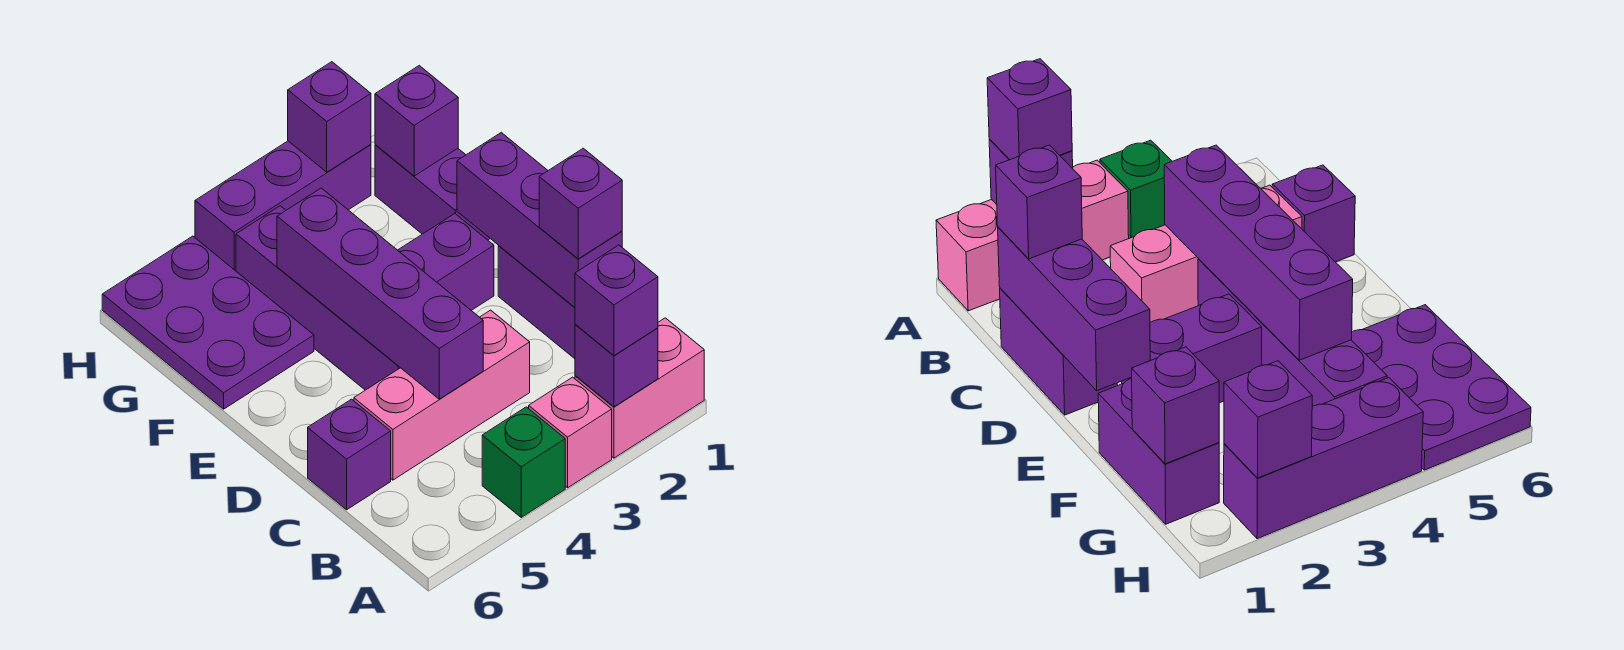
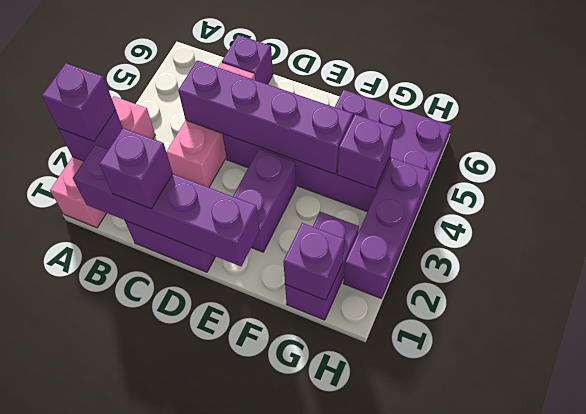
green brick A4 level 1 -> none
purple brick C1:E1 level 2 -> purple brick B1:E1 level 2
purple brick F1:G1 level 1 -> purple brick G1:G2 level 1
purple brick H2 level 2 -> purple brick G4 level 2

